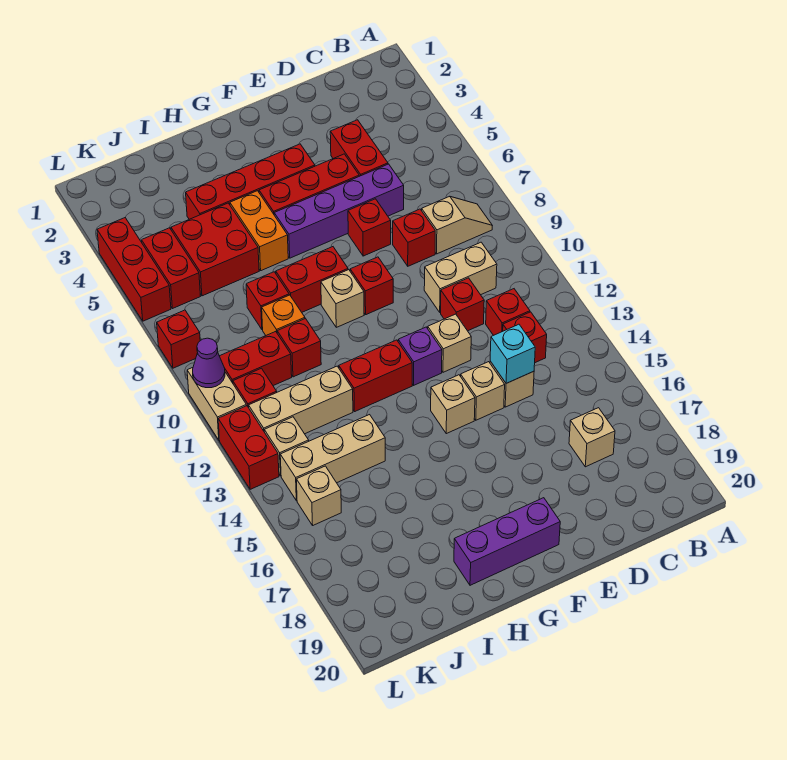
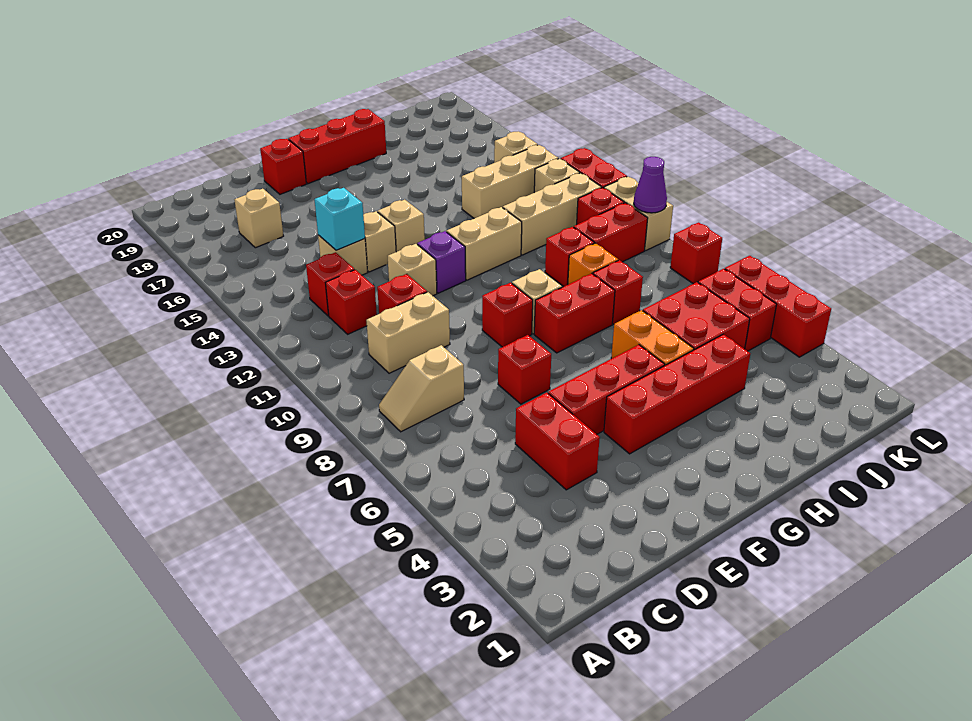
purple brick D6:G6 level 1 -> none
red brick D8 level 1 -> red brick E19 level 1
purple brick F19:H19 level 1 -> red brick F19:H19 level 1
red brick G12:H12 level 1 -> tan brick G12:H12 level 1

